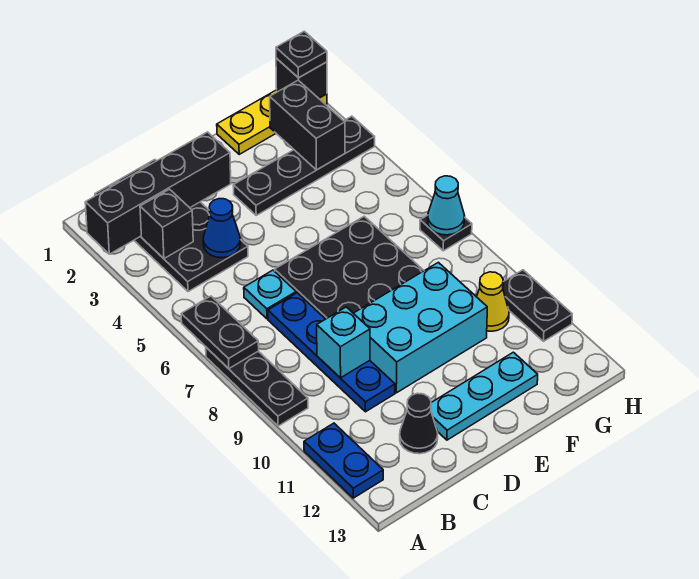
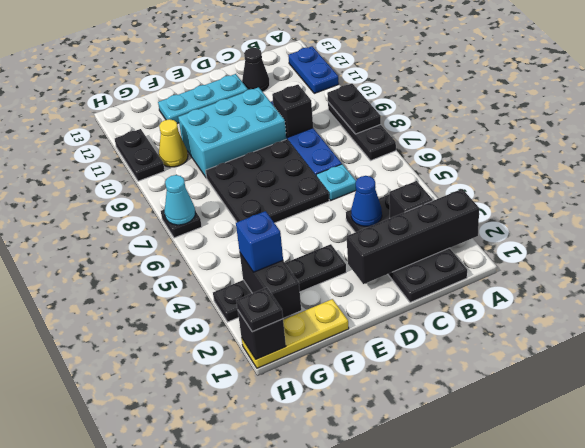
black plate A6:A7 level 2 -> black plate A8:A9 level 2
cyan brick C9 level 2 -> black brick C9 level 2
none -> blue brick G3 level 3

